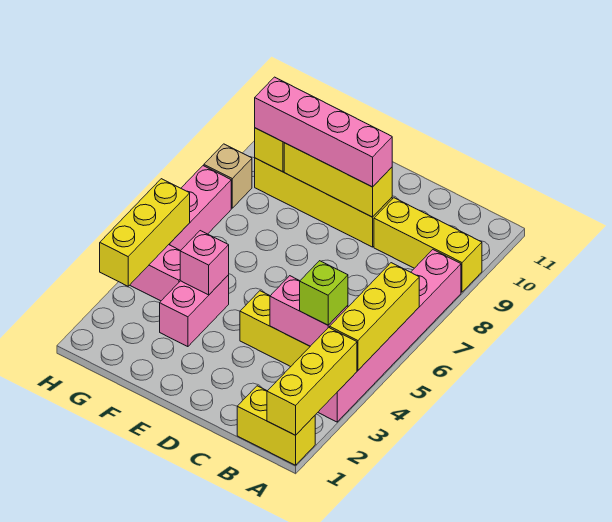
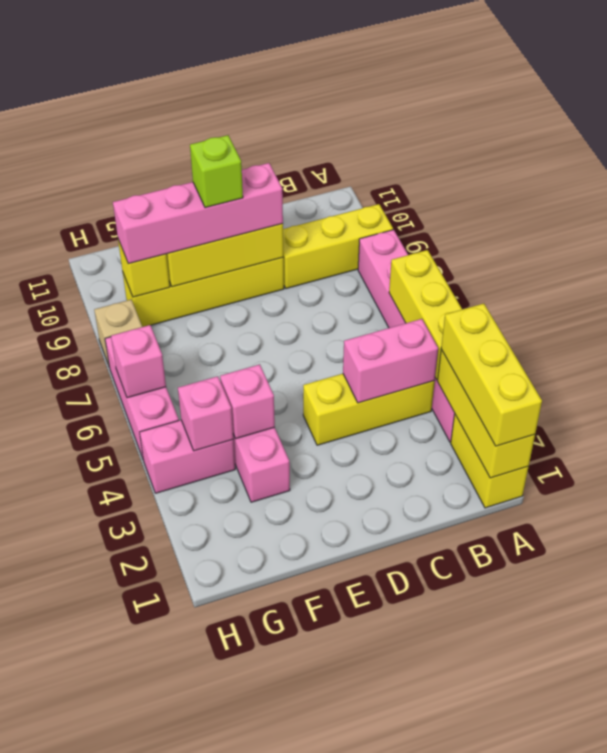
yellow brick A1:B1 level 1 -> yellow brick A1:A2 level 1
lime brick B4 level 3 -> lime brick E9 level 4
none -> pink brick G4 level 2
yellow brick H3:H5 level 2 -> yellow brick A1:A3 level 3
none -> pink brick H6 level 2

